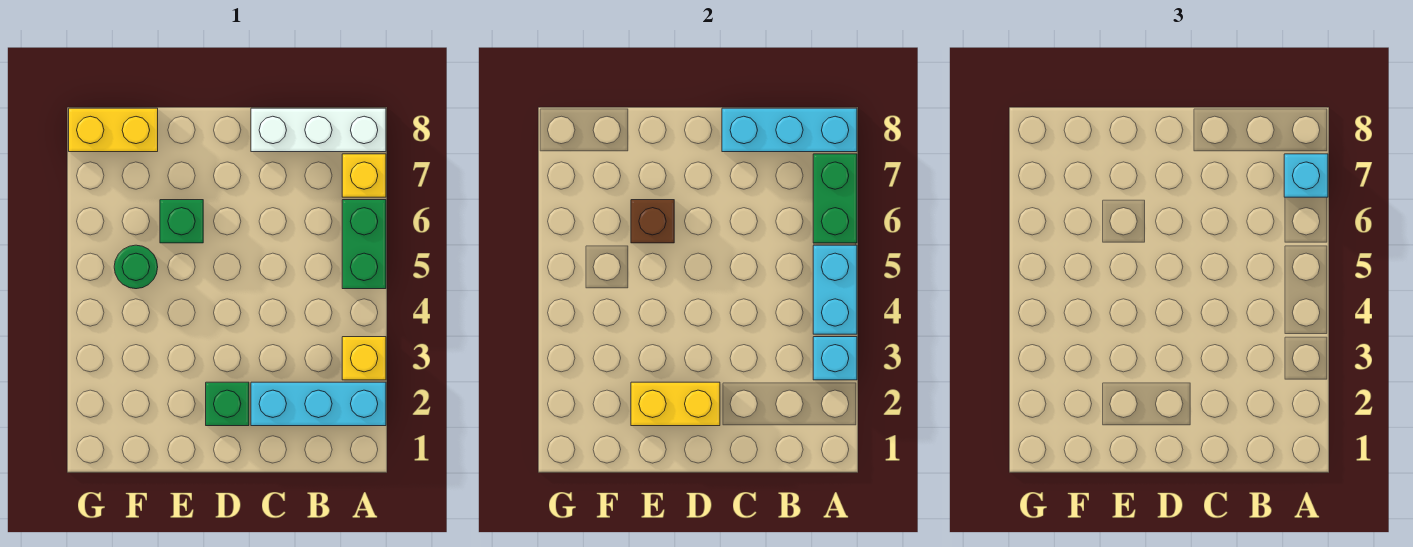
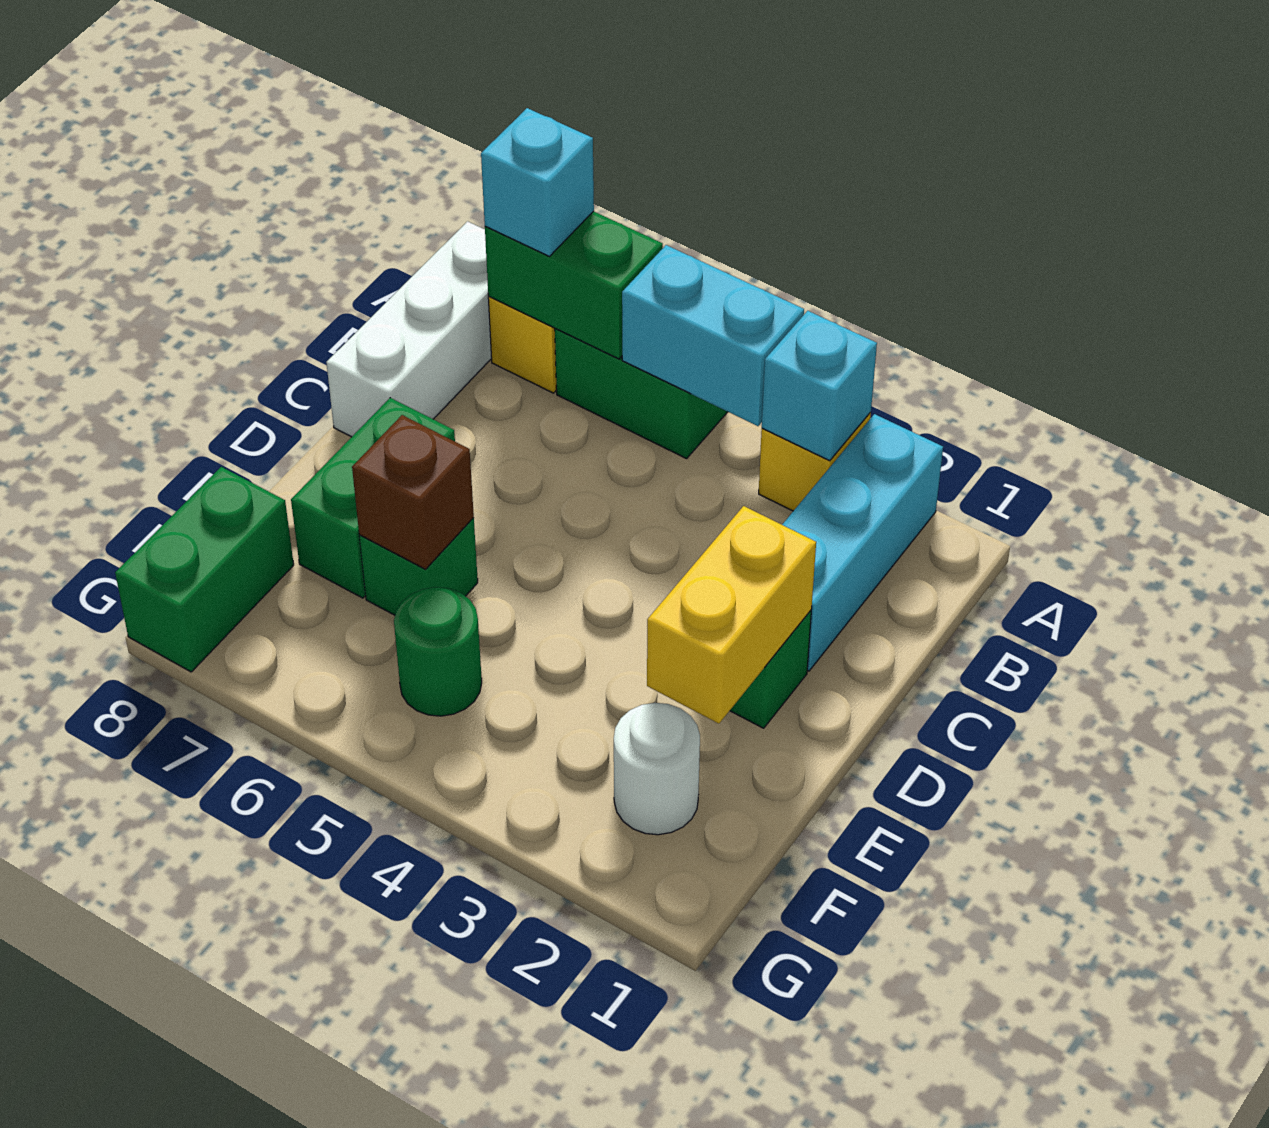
cyan brick A8:C8 level 2 -> none
none -> green brick D7:E7 level 1
none -> white round brick F2 level 1
yellow brick F8:G8 level 1 -> green brick F8:G8 level 1

